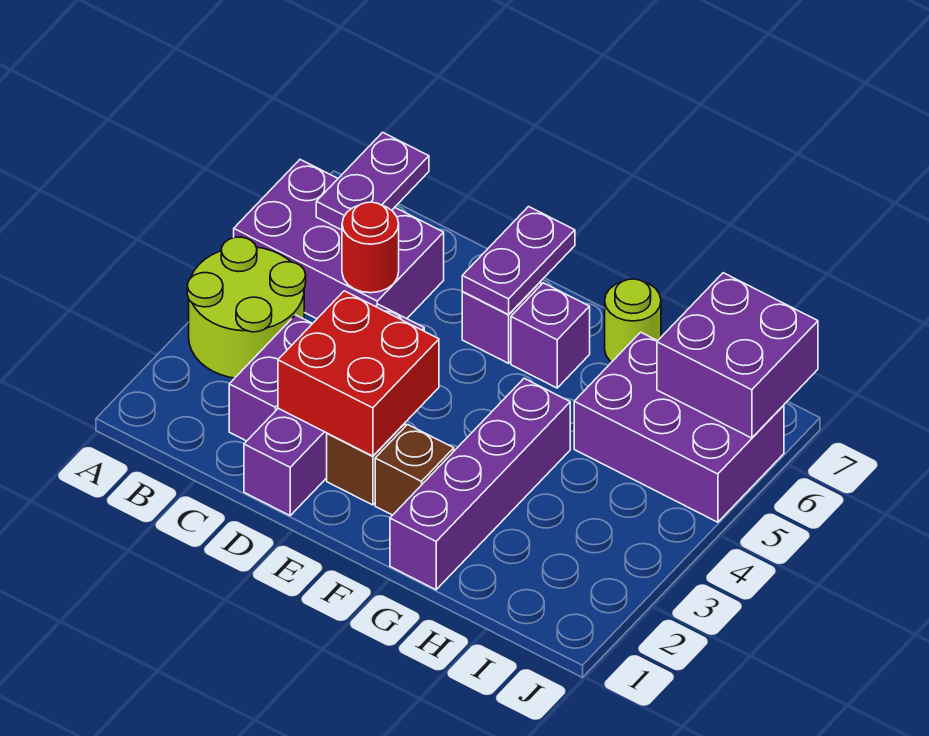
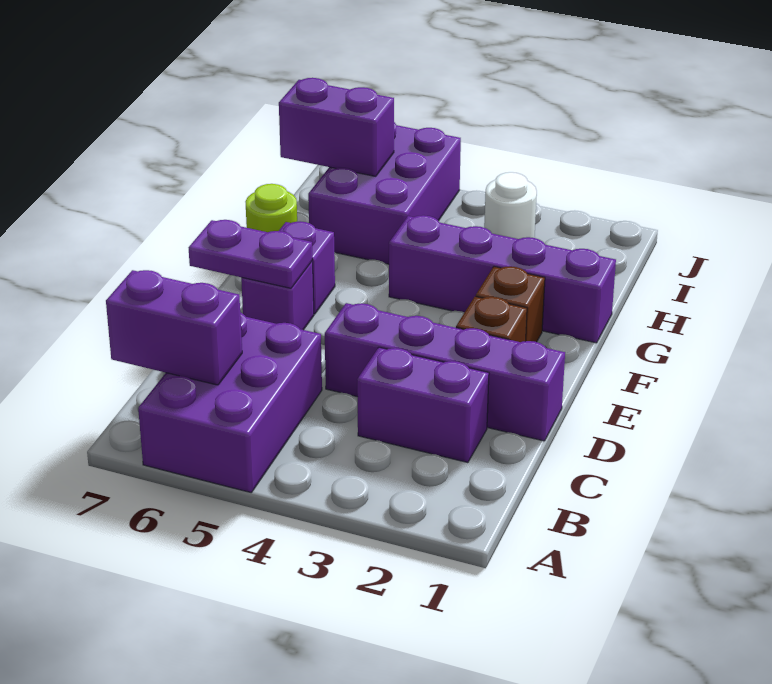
lime round brick A3:B4 level 1 -> none
purple plate B6:B7 level 2 -> purple brick B6:B7 level 2
red round brick C5 level 2 -> none
red brick D2:E3 level 2 -> none
none -> white round brick I3 level 1
purple brick I6:J7 level 2 -> purple brick I6:I7 level 2

